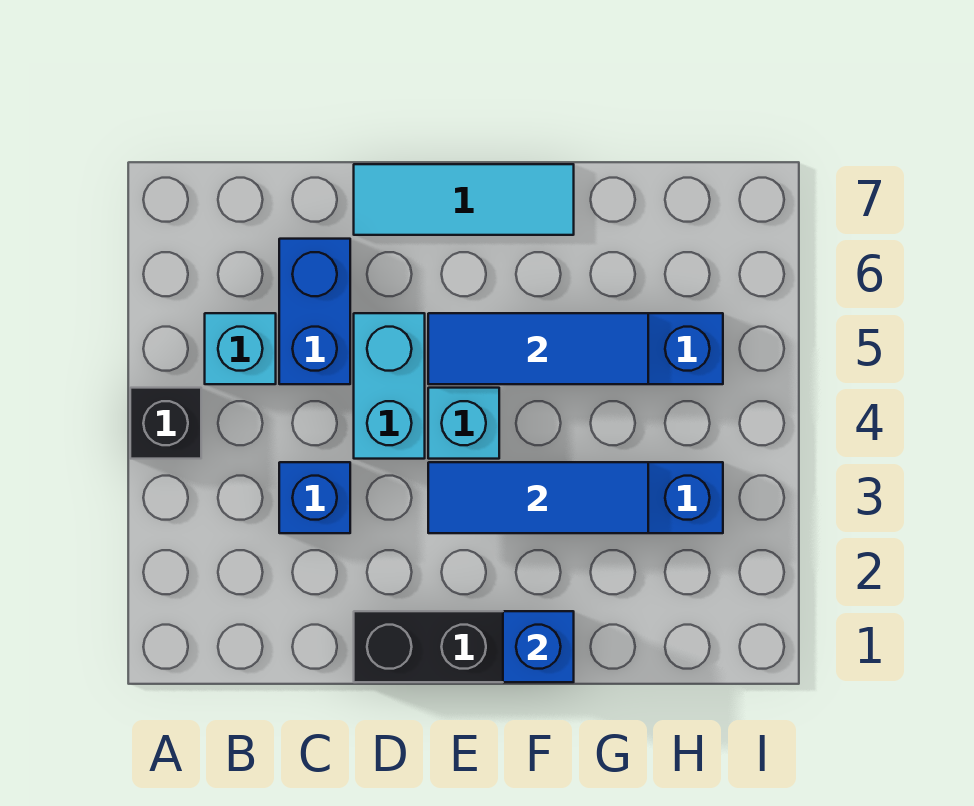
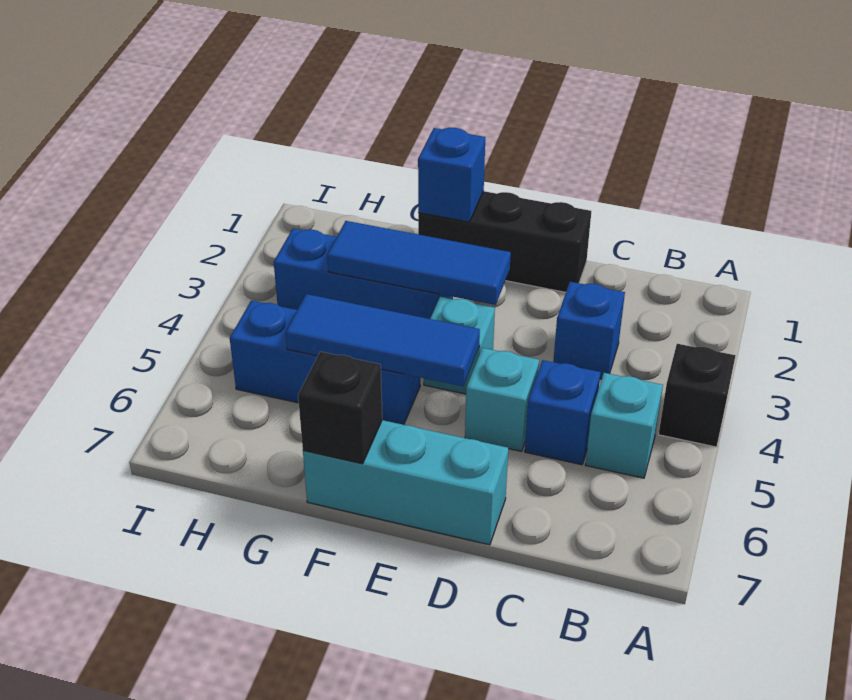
blue brick C5:C6 level 1 -> blue brick C5 level 1
cyan brick D4:D5 level 1 -> cyan brick D5 level 1
cyan tile D7:F7 level 1 -> cyan brick D7:F7 level 1
none -> black brick F7 level 2

